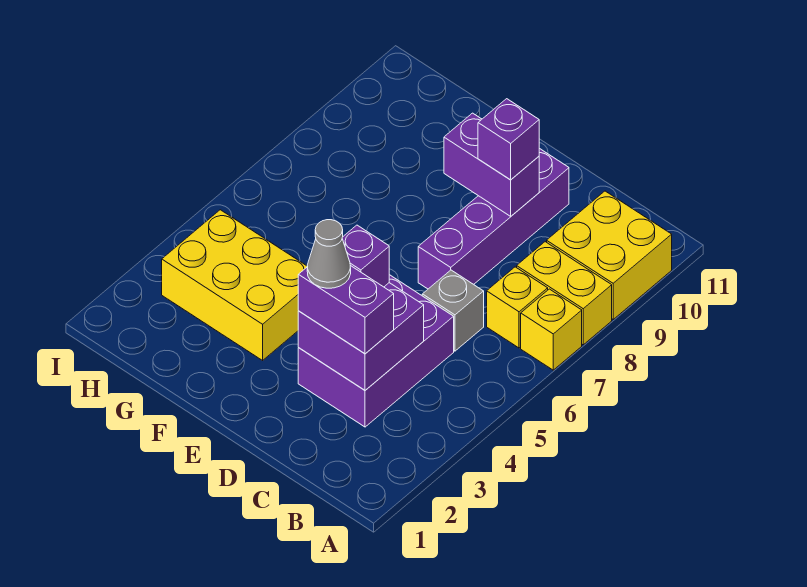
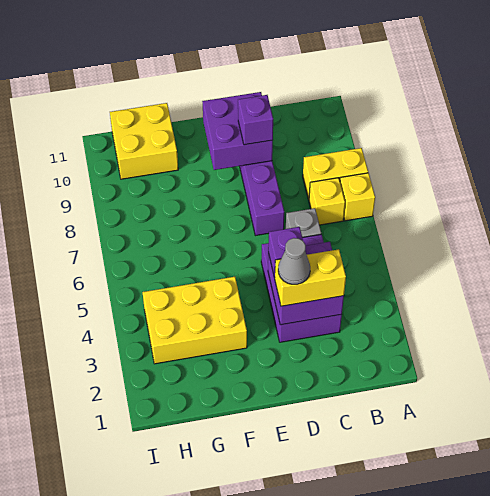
yellow brick A9:B10 level 1 -> yellow brick G10:H11 level 1
purple brick C3:D3 level 3 -> yellow brick C3:D3 level 3
purple brick D9:E9 level 2 -> purple brick D9:E10 level 2

